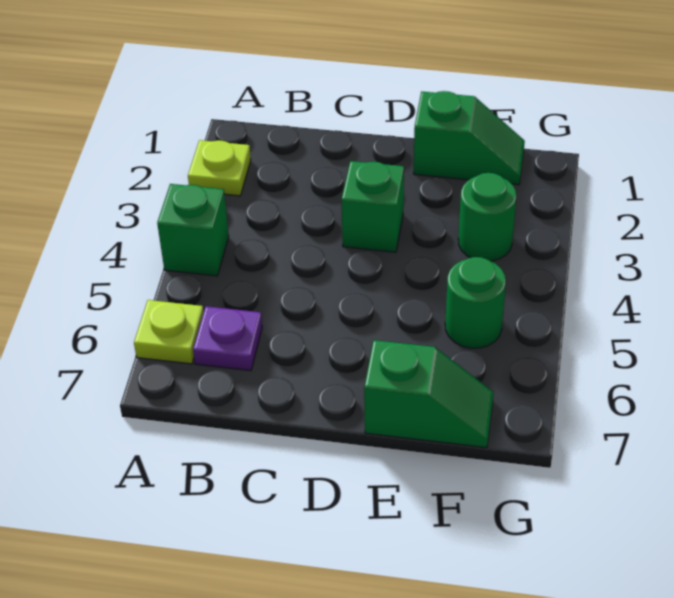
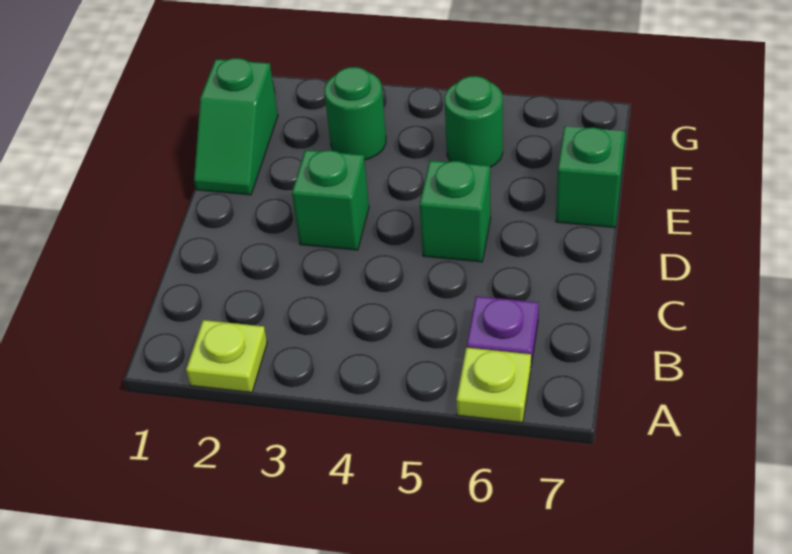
green brick A4 level 1 -> green brick D5 level 1
green slope E1:F1 level 1 top E -> green slope E1:F1 level 1 top F

